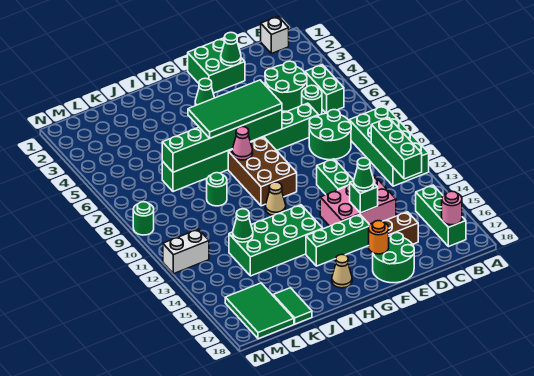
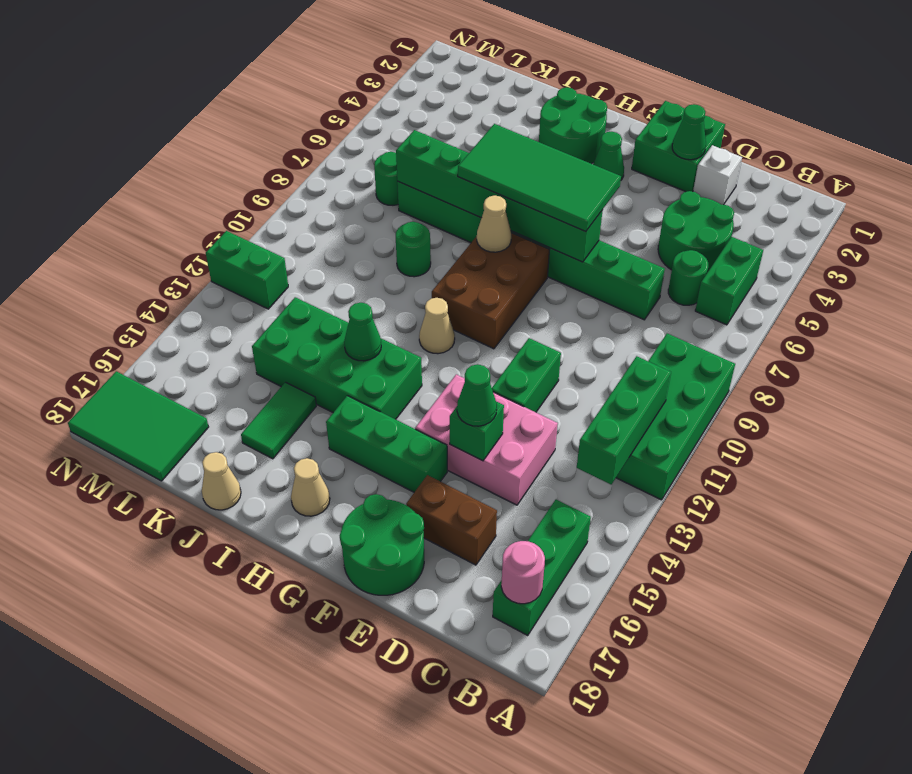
white brick B1 level 1 -> white brick D2 level 1
green round brick C8:D9 level 1 -> green round brick H2:I3 level 1
orange round brick F17 level 2 -> none
pink cone H8 level 2 -> tan cone H8 level 2
none -> tan cone J18 level 1
green cone K13 level 2 -> green cone I13 level 2
green tile K17:K18 level 1 -> green tile J15:J16 level 1
green tile L16:M18 level 1 -> green tile L17:N18 level 1
white brick M12:N12 level 1 -> green brick M12:N12 level 1
green round brick N9 level 1 -> green round brick L7 level 1

